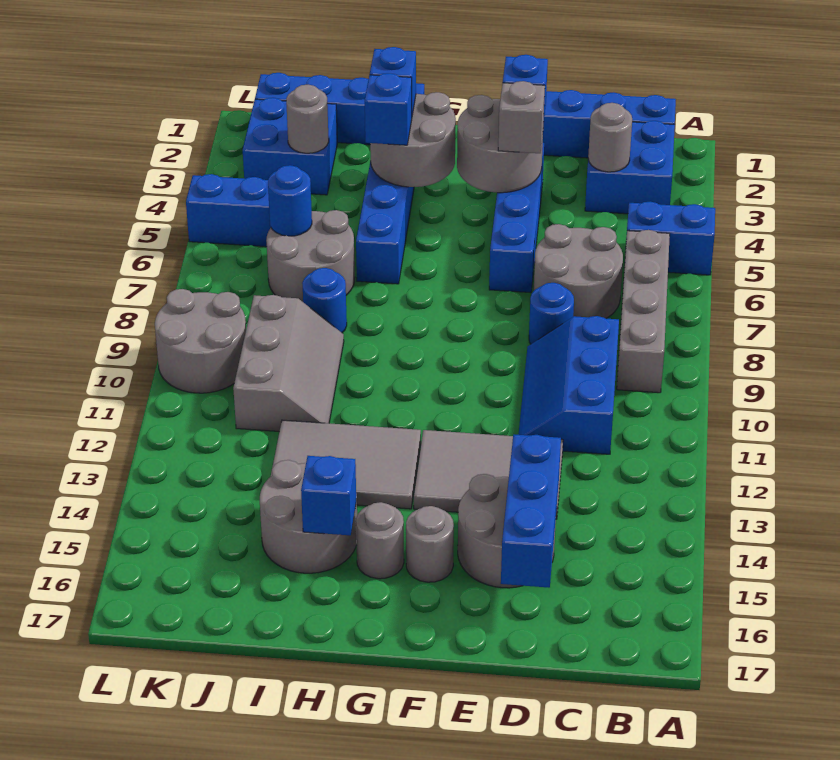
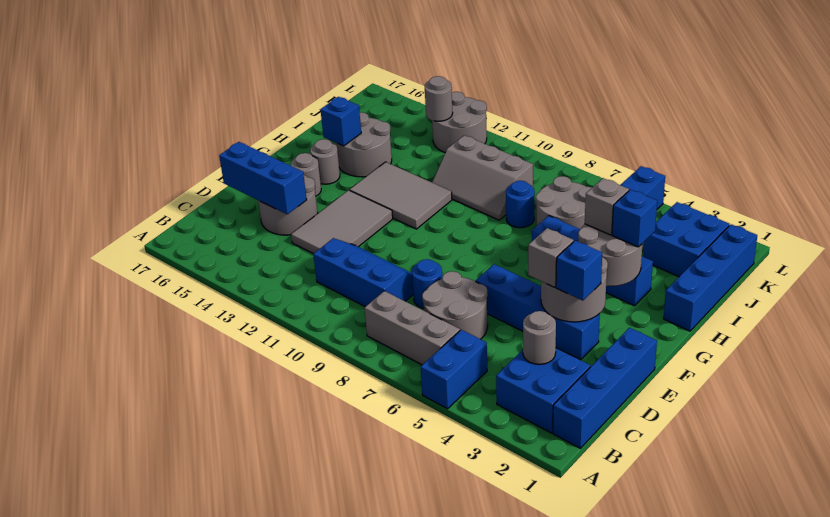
grey brick B6:B9 level 1 -> grey brick B6:B8 level 1
grey tile G12:I13 level 1 -> grey tile G11:H13 level 1
blue brick H4 level 3 -> grey brick H4 level 3
grey round brick J3 level 2 -> grey round brick K13 level 2
blue round brick J6 level 2 -> none
grey round brick K9:L10 level 1 -> grey round brick K12:L13 level 1

